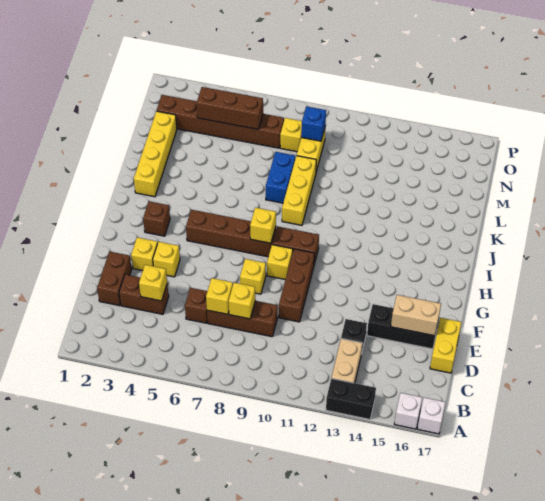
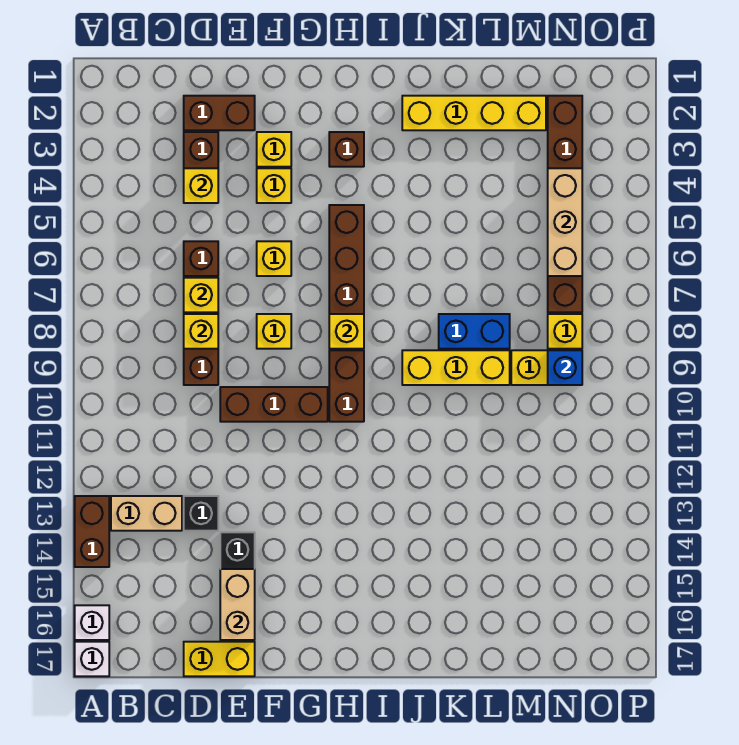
black brick A13:A14 level 1 -> brown brick A13:A14 level 1
yellow brick G9 level 1 -> yellow brick F6 level 1
brown brick N4:N6 level 2 -> tan brick N4:N6 level 2

